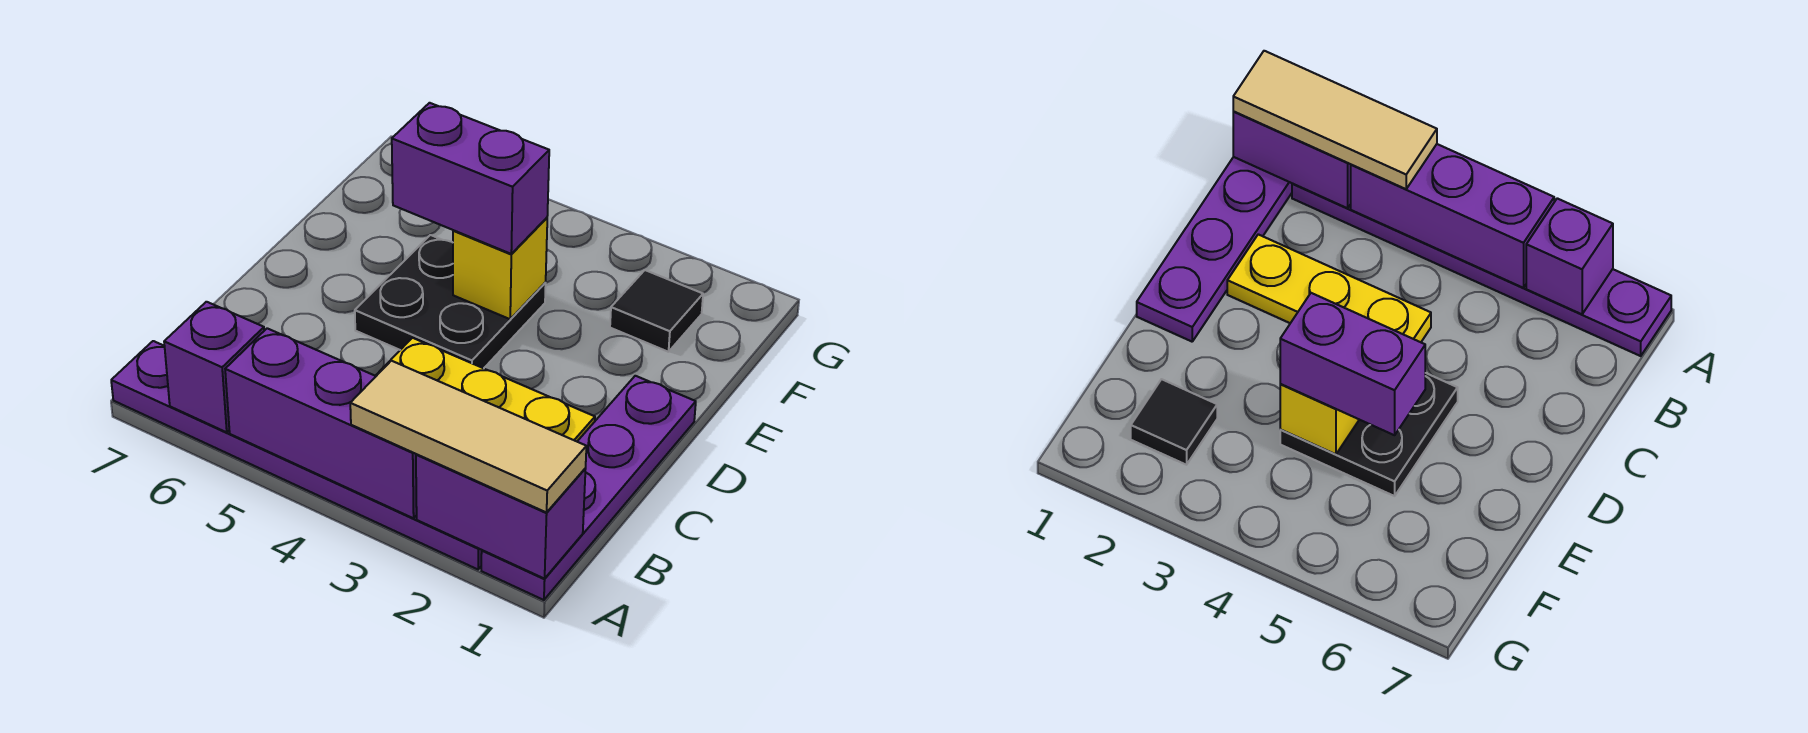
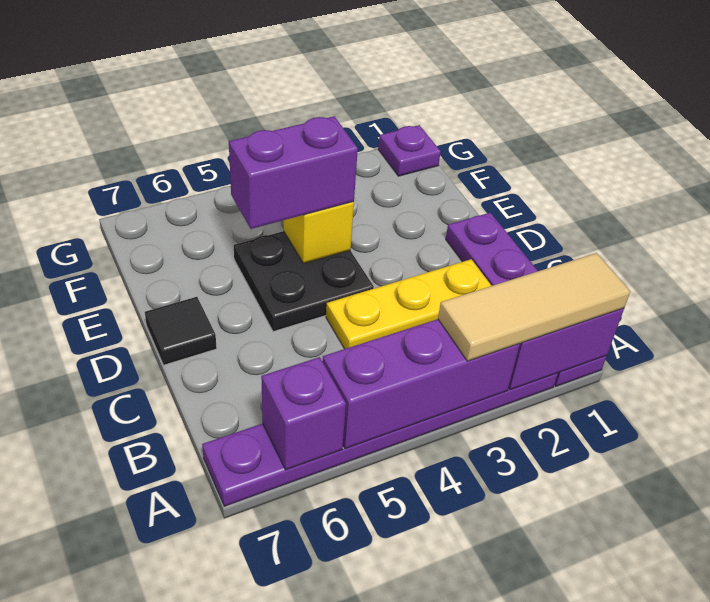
black tile F2 level 1 -> black tile D7 level 1
none -> purple plate G1 level 1

